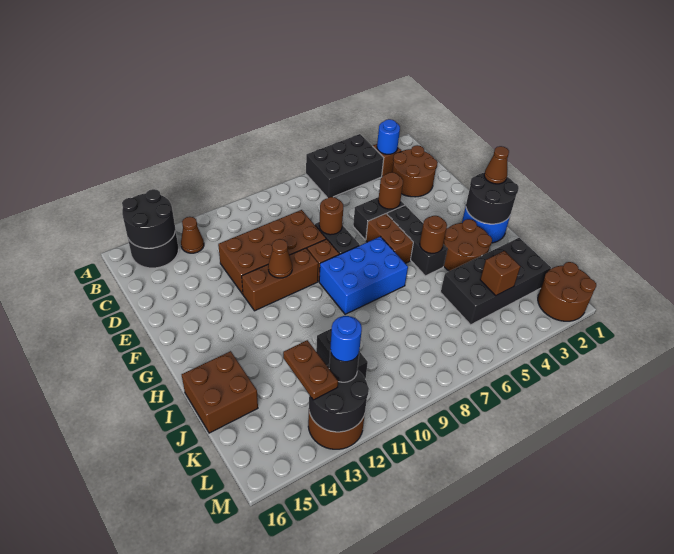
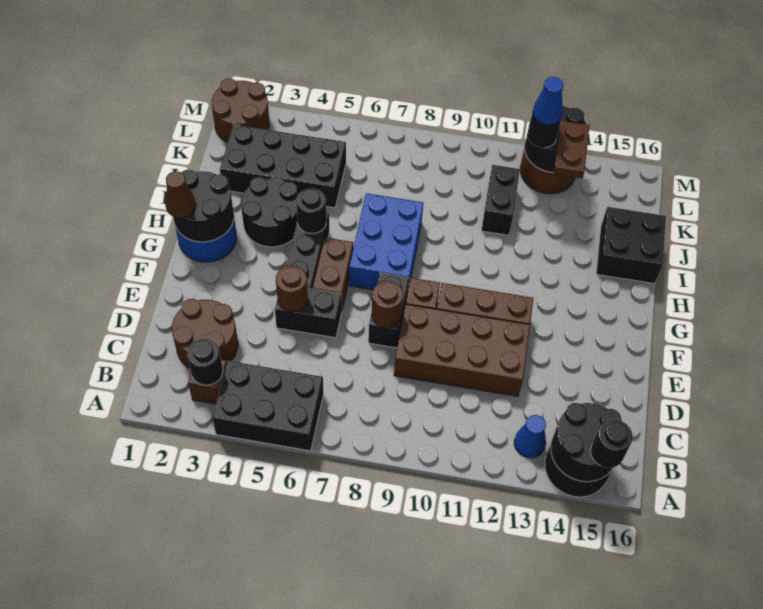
none -> black round brick A15 level 3
blue round brick B3 level 2 -> black round brick B3 level 2
brown cone B13 level 1 -> blue cone B13 level 1
brown cone F11 level 2 -> none
blue brick G7:H9 level 1 -> blue brick G7:I8 level 1
brown round brick H3:I4 level 1 -> black round brick H3:I4 level 1
brown round brick H5 level 2 -> black round brick H5 level 2
brown brick I15:J16 level 1 -> black brick I15:J16 level 1
brown brick K4 level 2 -> none
blue round brick L12 level 4 -> blue cone L12 level 4

